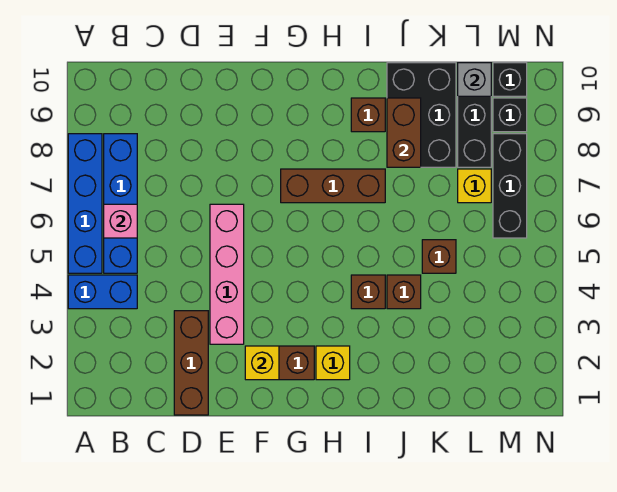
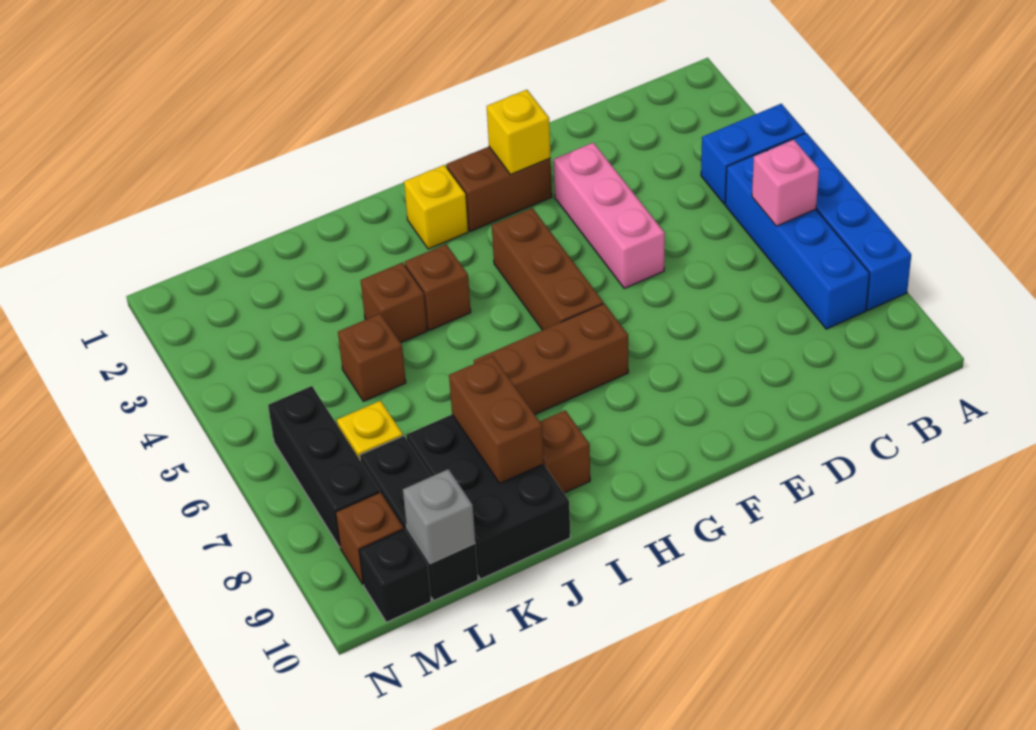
brown brick D1:D3 level 1 -> brown brick G4:G6 level 1
pink brick E3:E6 level 1 -> pink brick E3:E5 level 1
black brick M9 level 1 -> brown brick M9 level 1

